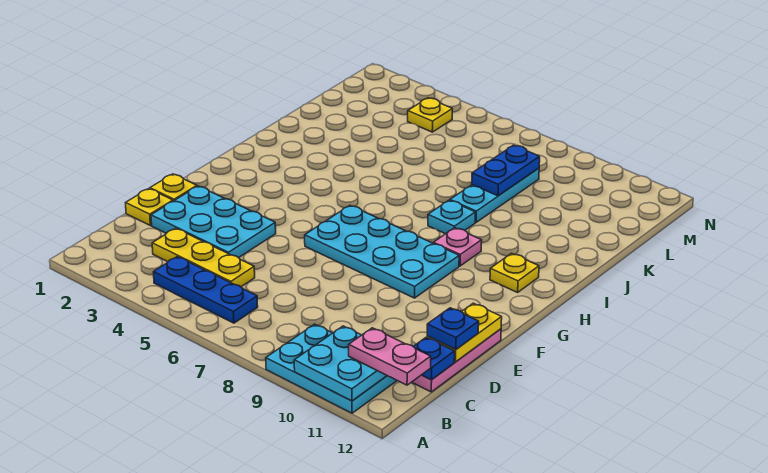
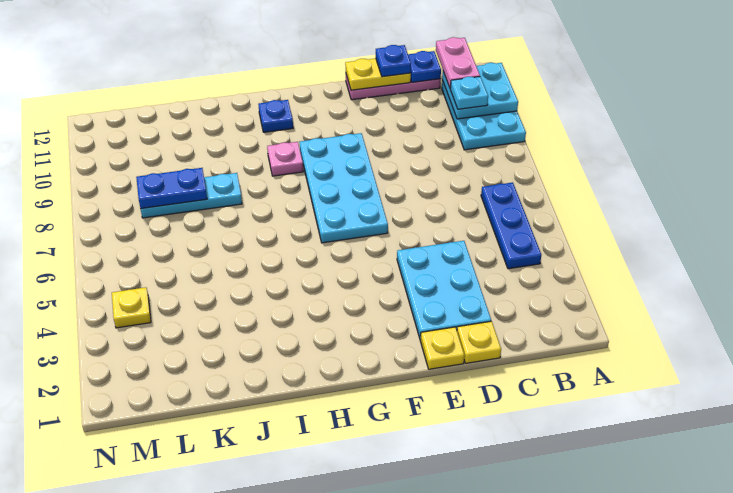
yellow plate C3:C5 level 1 -> none
yellow plate H11 level 1 -> blue plate H11 level 1
cyan plate I8 level 1 -> cyan plate B10 level 3

